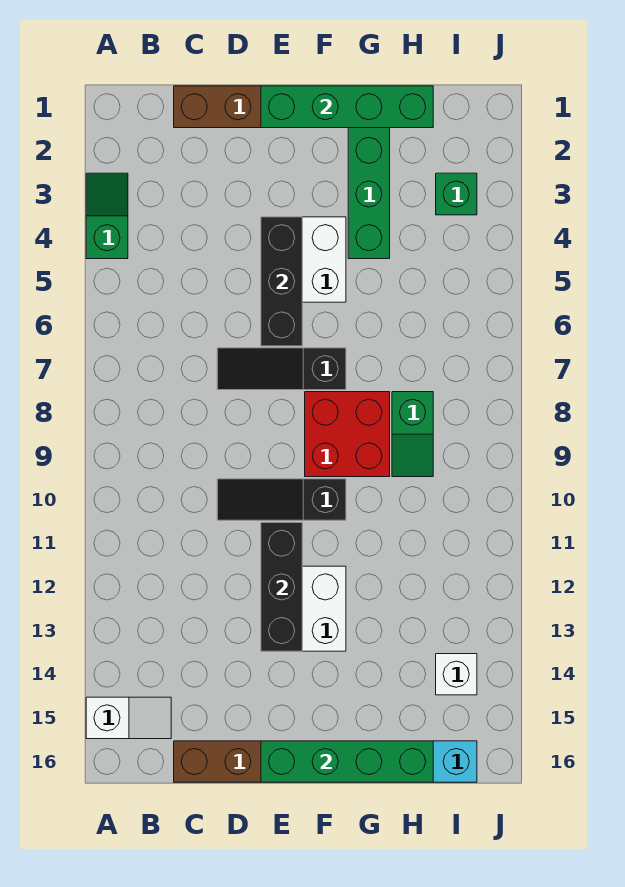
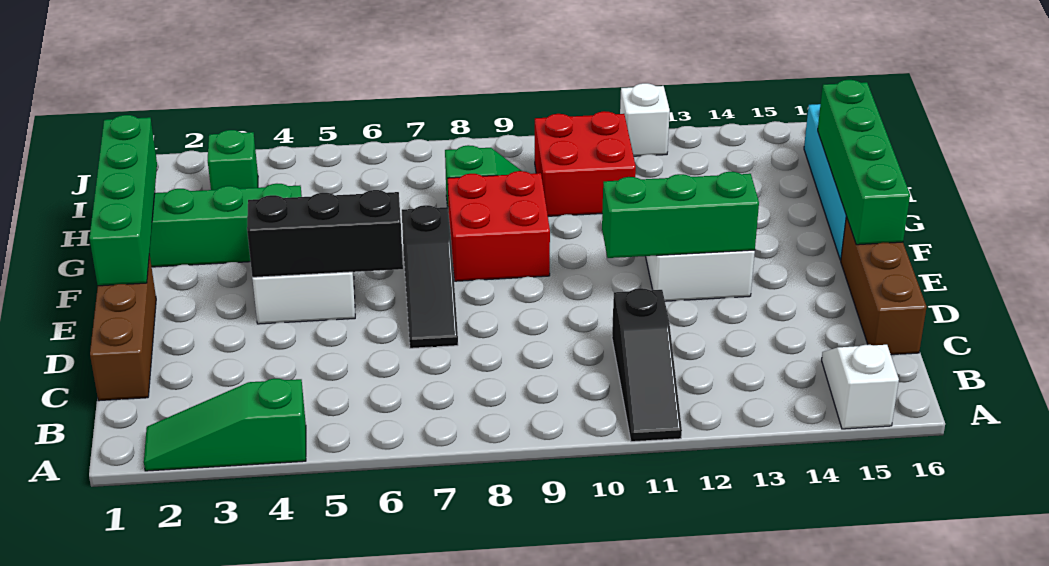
green slope A3:A4 level 1 top 4 -> green slope A2:A4 level 1 top 4
black slope D10:F10 level 1 top F -> black slope A11:C11 level 1 top C
black brick E11:E13 level 2 -> green brick E11:E13 level 2
none -> red brick H10:I11 level 1
white brick I14 level 1 -> white brick J12 level 1

